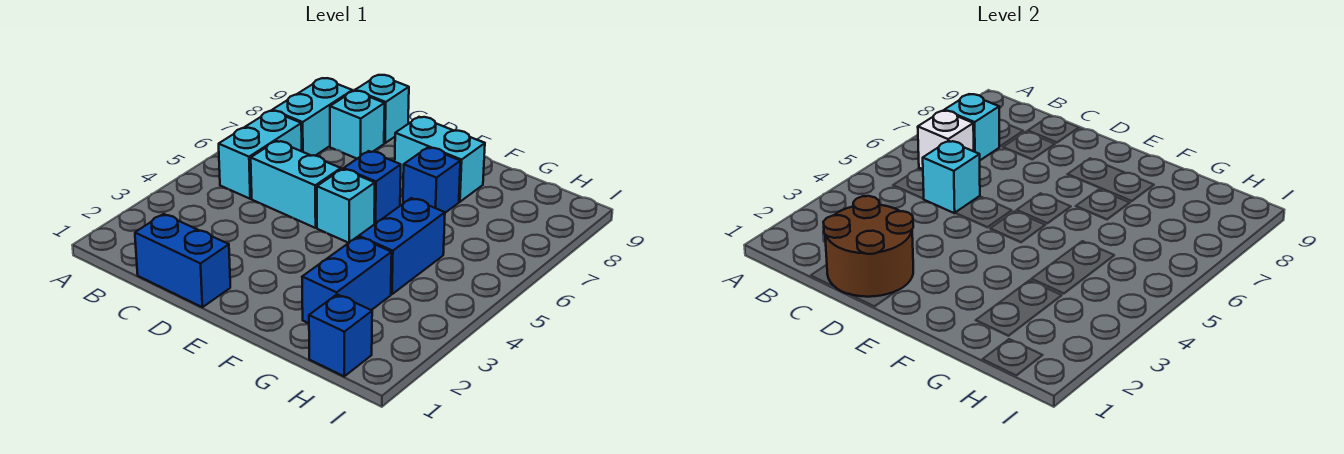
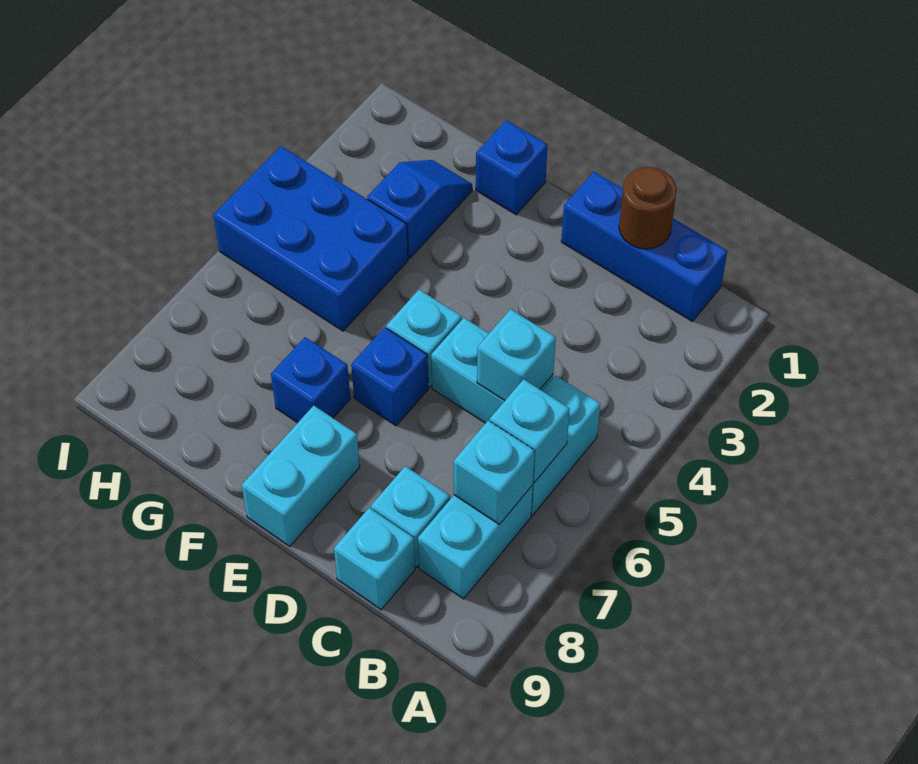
white brick B6 level 2 -> cyan brick B6 level 2
blue brick C1:D1 level 1 -> blue brick B1:D1 level 1
brown round brick C1:D2 level 2 -> brown round brick C1 level 2
cyan brick E8:F8 level 1 -> cyan brick E8:E9 level 1
blue brick G2:G3 level 1 -> blue slope G2:G3 level 1 top 3
blue brick G4:G5 level 1 -> blue brick G4:I5 level 1
blue brick H1 level 1 -> blue brick F1 level 1

